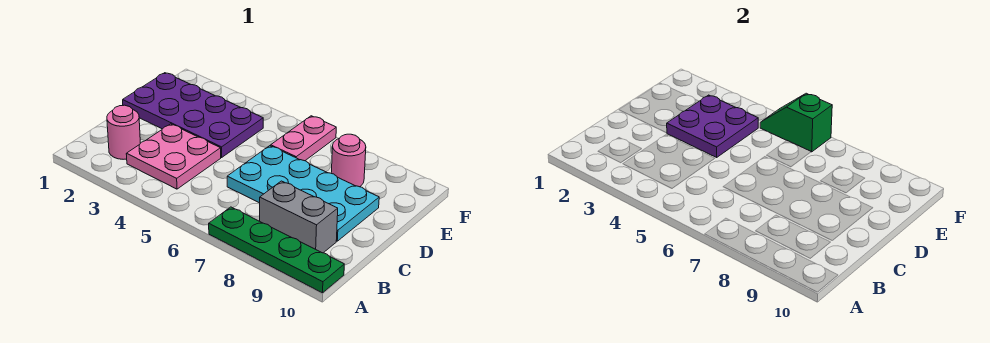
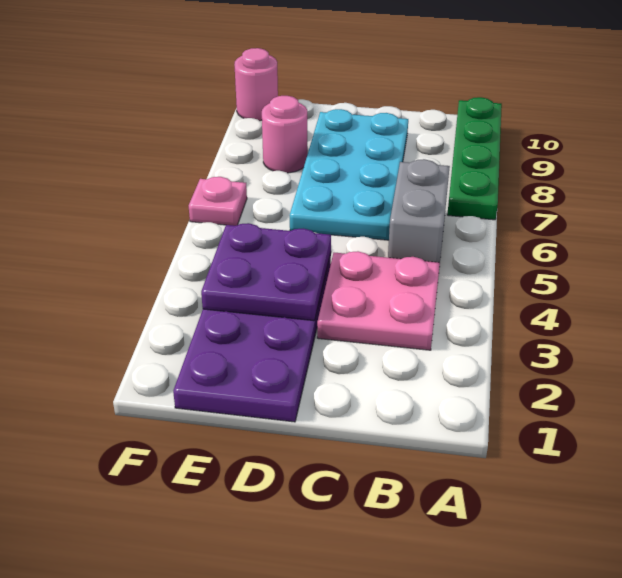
pink round brick B2 level 1 -> pink round brick F10 level 1
grey brick B8:B9 level 1 -> grey brick B5:B6 level 1
pink plate E6:F6 level 1 -> pink plate F6 level 1
green slope F5:F6 level 2 top 6 -> none

